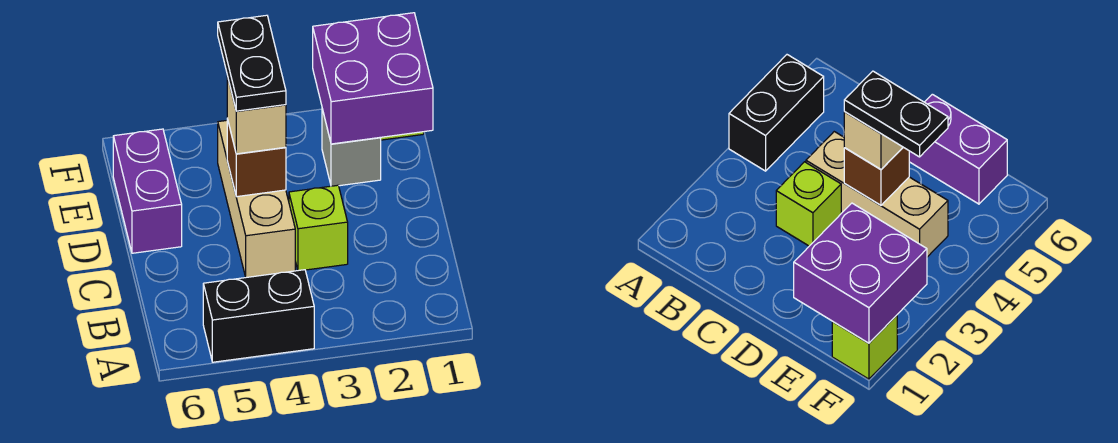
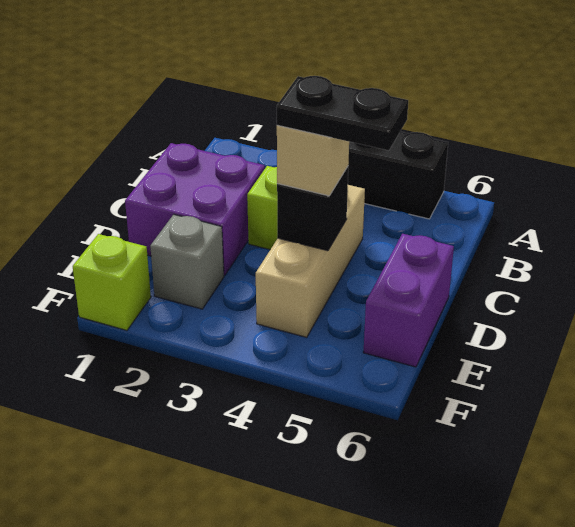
brown brick D4 level 2 -> black brick D4 level 2
black plate D4:E4 level 4 -> black plate D4:D5 level 4
purple brick E1:F2 level 2 -> purple brick C1:D2 level 1

